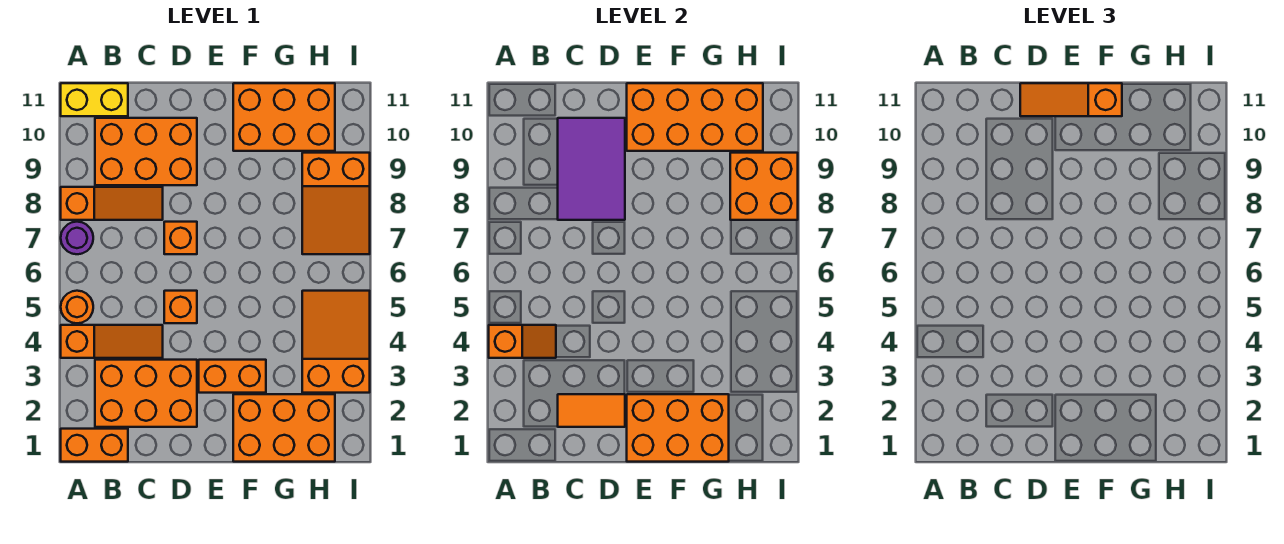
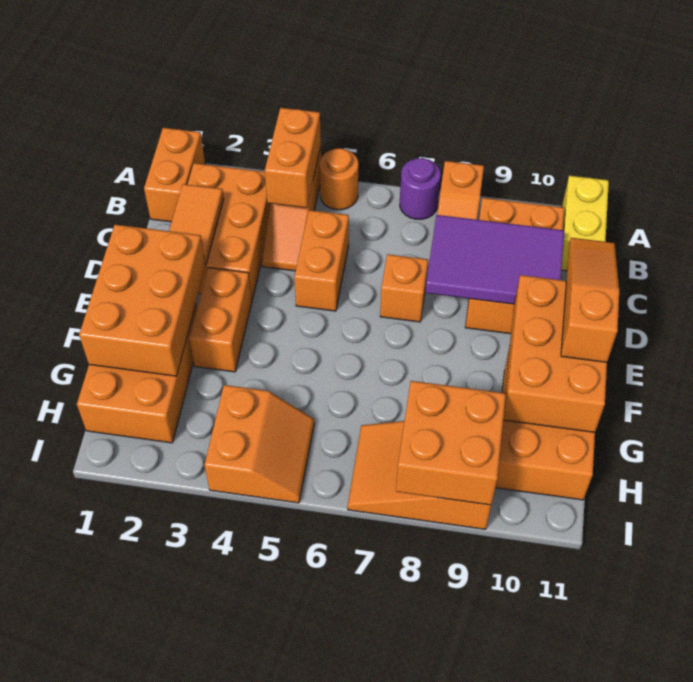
orange slope A4:B4 level 2 top A -> orange brick A4:B4 level 2
orange brick D5 level 1 -> orange brick C5:D5 level 1
orange brick E10:H11 level 2 -> orange brick E10:G11 level 2
orange slope H3:I5 level 1 top 3 -> orange slope H4:I5 level 1 top 4

